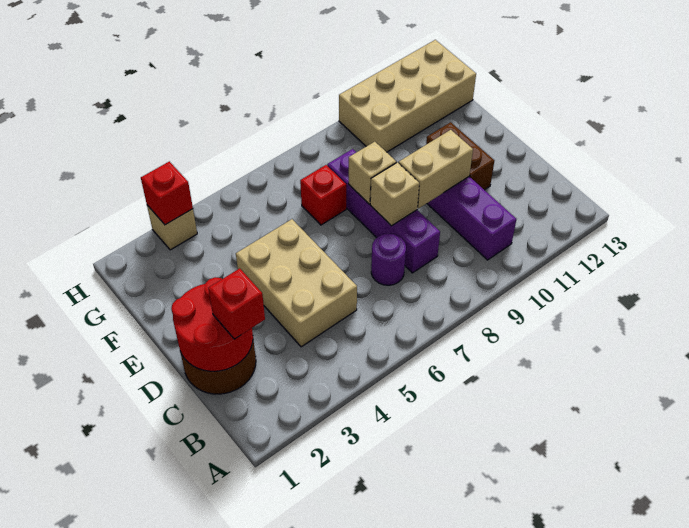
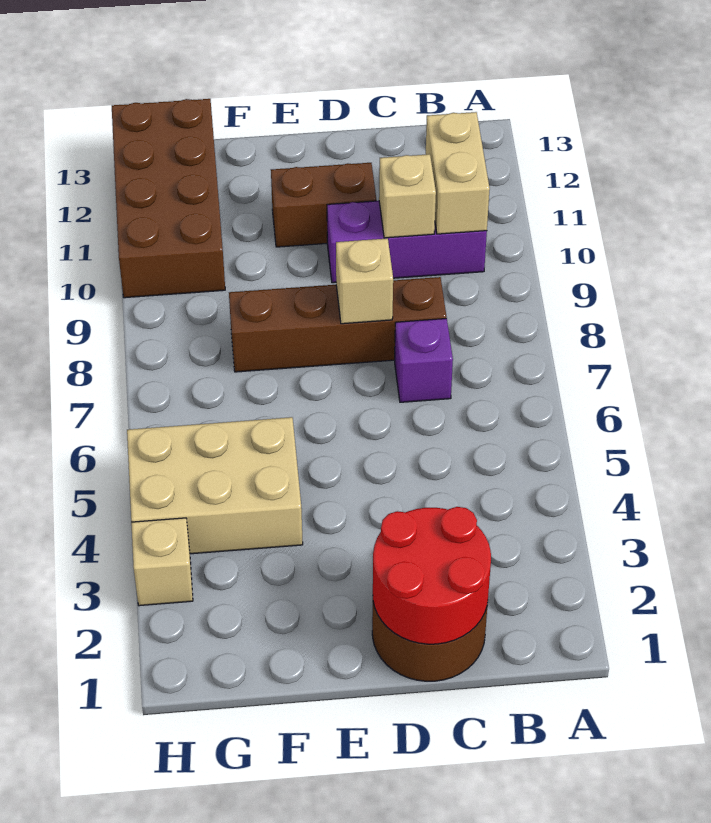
red brick C2 level 3 -> none
tan brick C4:E5 level 1 -> tan brick F4:H5 level 1
purple round brick C7 level 1 -> purple brick C7 level 1
purple brick C8:F8 level 1 -> brown brick C8:F8 level 1
tan brick D9:D10 level 2 -> tan brick B10:B11 level 2
tan brick E8 level 2 -> tan brick C10 level 2
red brick F7 level 1 -> none
tan brick G10:H13 level 1 -> brown brick G10:H13 level 1
red brick H3 level 2 -> none

